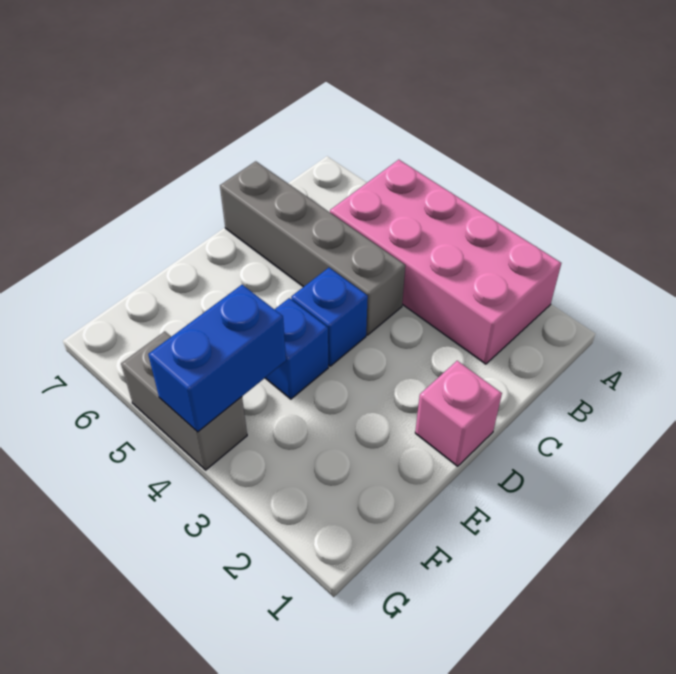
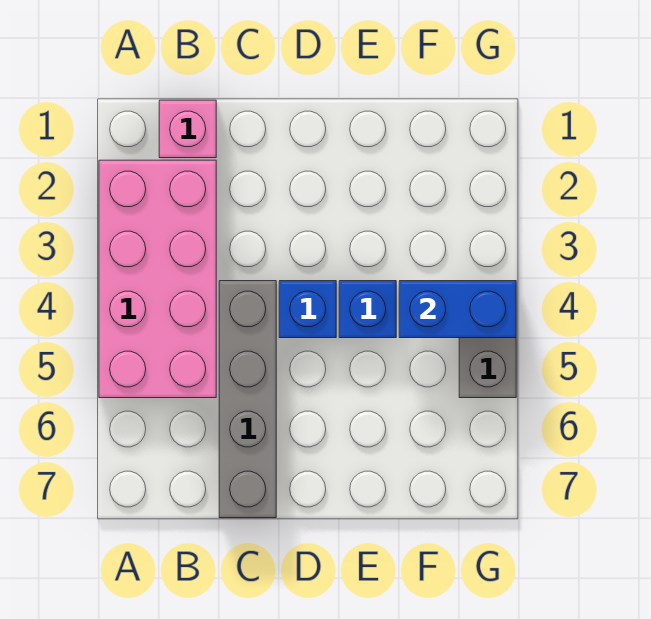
pink brick D1 level 1 -> pink brick B1 level 1

